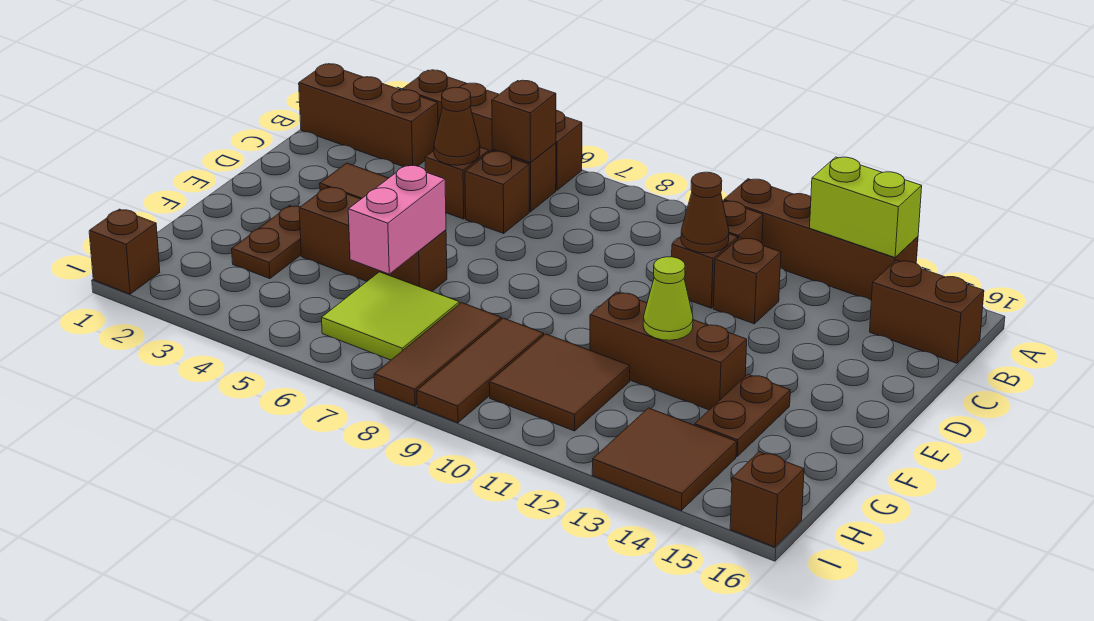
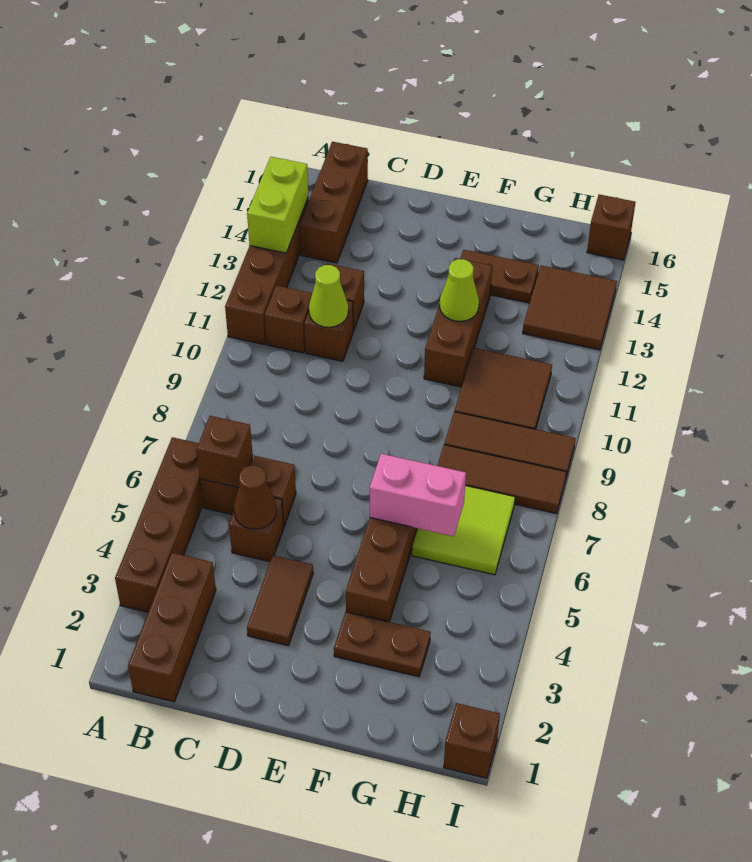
brown brick B15:B16 level 1 -> brown brick B14:B16 level 1
brown cone C11 level 2 -> lime cone C11 level 2

